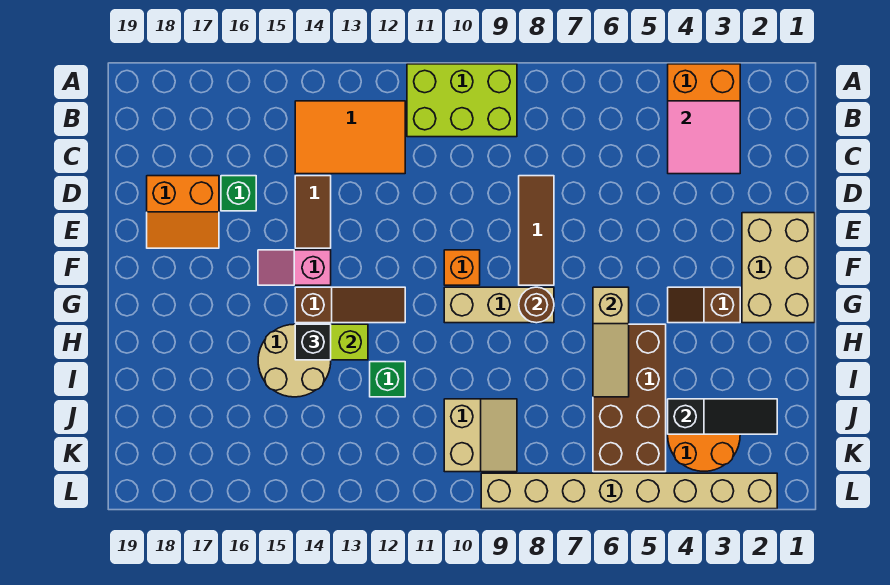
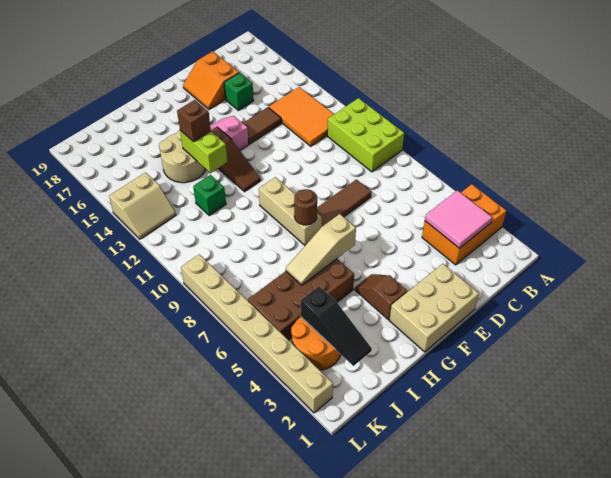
orange brick F10 level 1 -> none
black brick H14 level 3 -> brown brick H14 level 3
tan slope J9:K10 level 1 top 10 -> tan slope K13:L14 level 1 top 14

